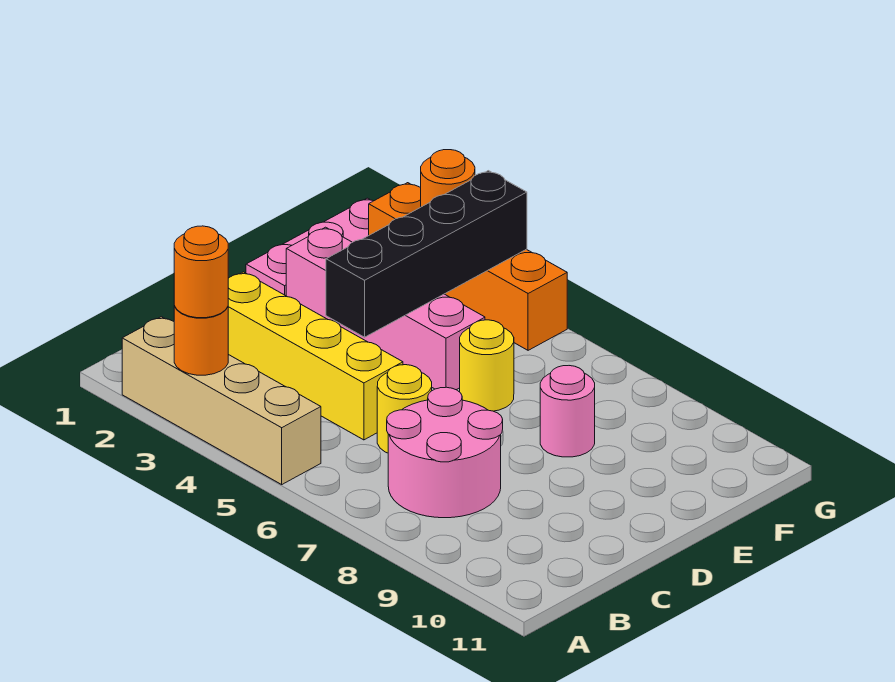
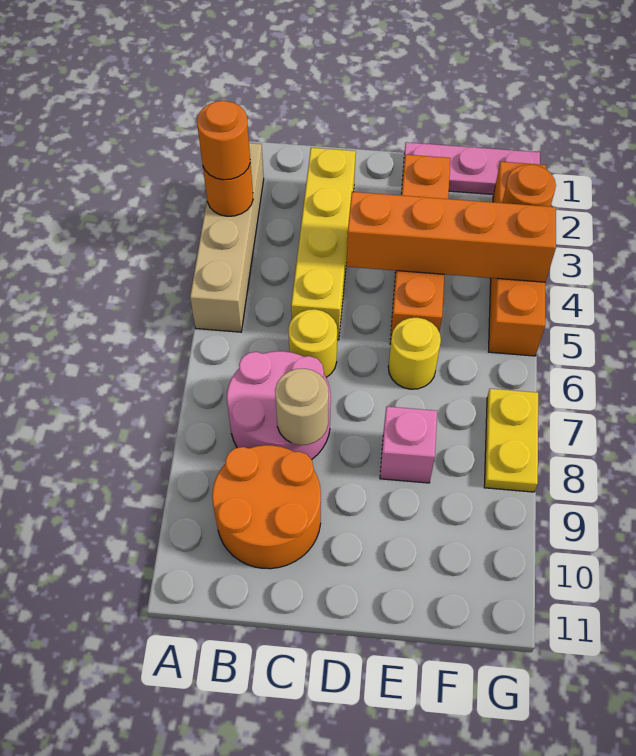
none -> orange round brick B9:C10 level 1
none -> tan round brick C8 level 2
black brick D4:G4 level 2 -> orange brick D4:G4 level 2
pink brick E2:E5 level 1 -> orange brick E2:E5 level 1
pink round brick E8 level 1 -> pink brick E8 level 1
none -> yellow plate G7:G8 level 1

